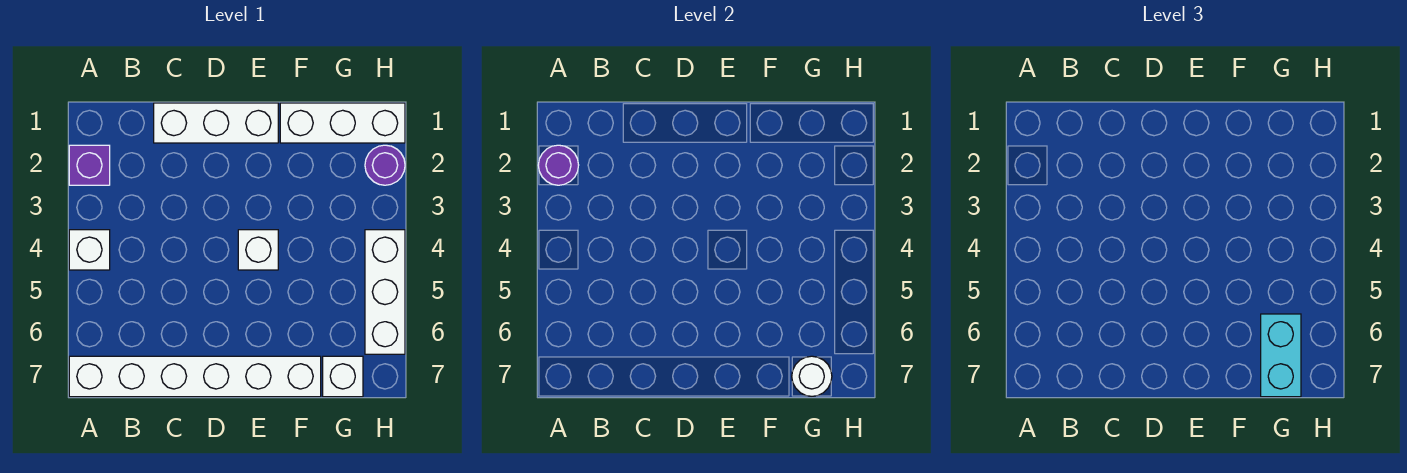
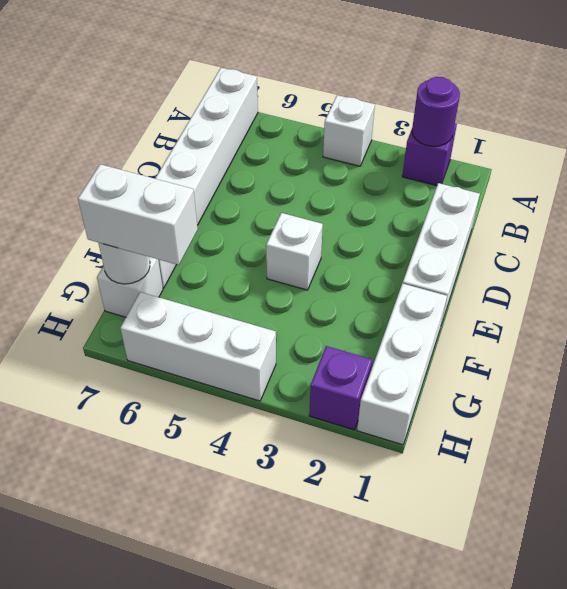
cyan brick G6:G7 level 3 -> white brick G6:G7 level 3
purple round brick H2 level 1 -> purple brick H2 level 1

